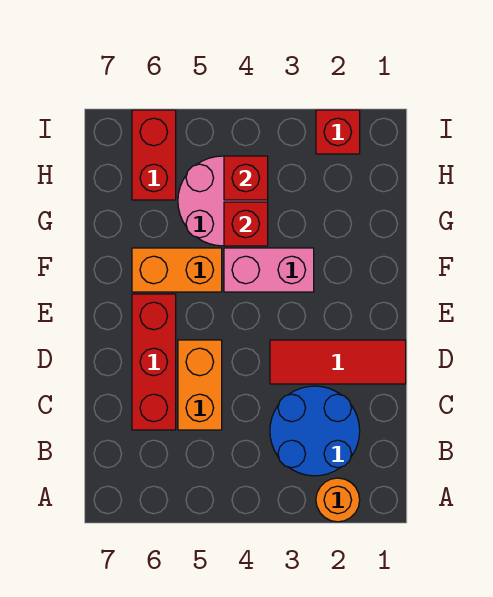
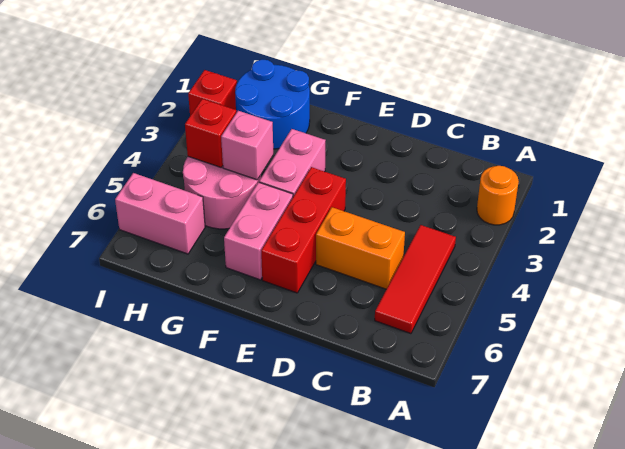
blue round brick B2:C3 level 1 -> blue round brick G1:H2 level 1
red brick C6:E6 level 1 -> red brick E4:E6 level 1
red tile D1:D3 level 1 -> red tile B4:B6 level 1
orange brick F5:F6 level 1 -> pink brick F5:F6 level 1
red brick G4 level 2 -> pink brick G4 level 2
red brick H6:I6 level 1 -> pink brick H6:I6 level 1

